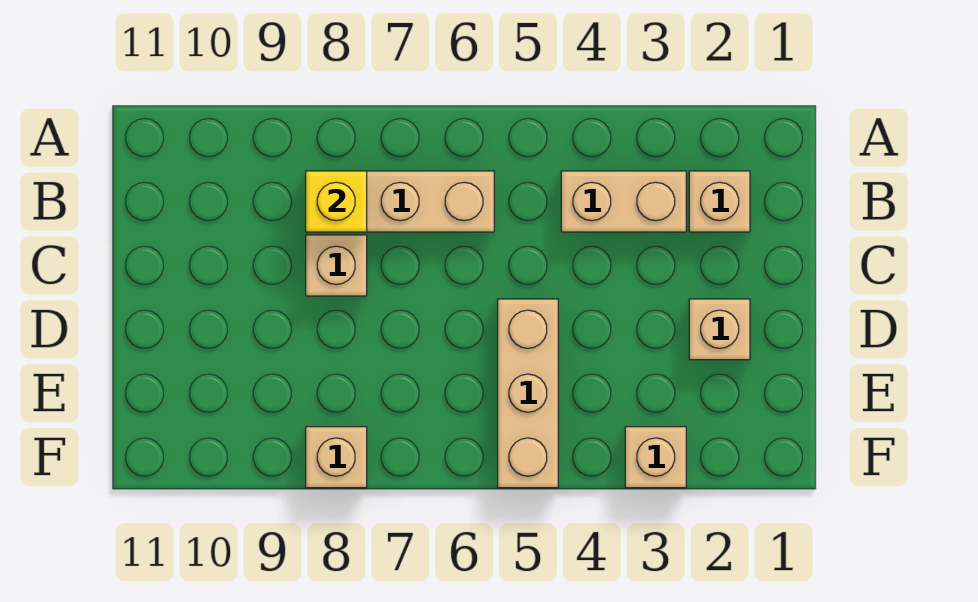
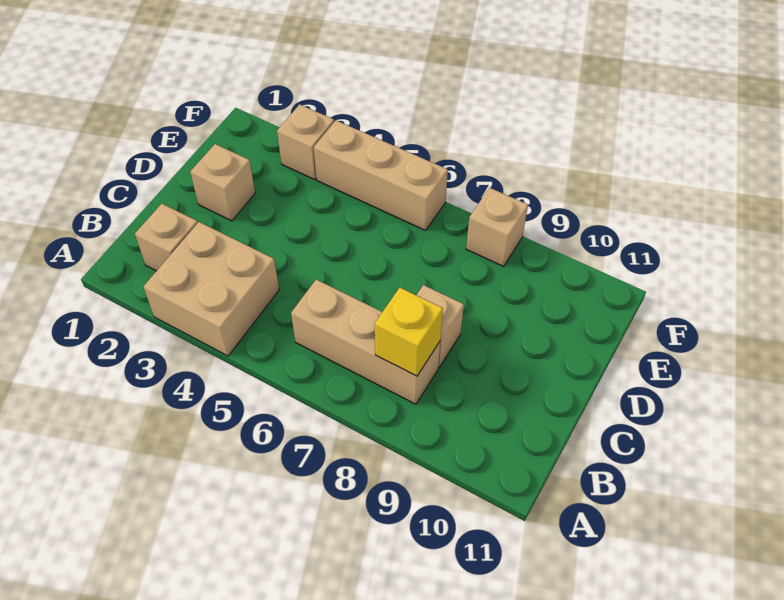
tan brick B3:B4 level 1 -> tan brick A3:B4 level 1
tan brick D5:F5 level 1 -> tan brick F4:F6 level 1

